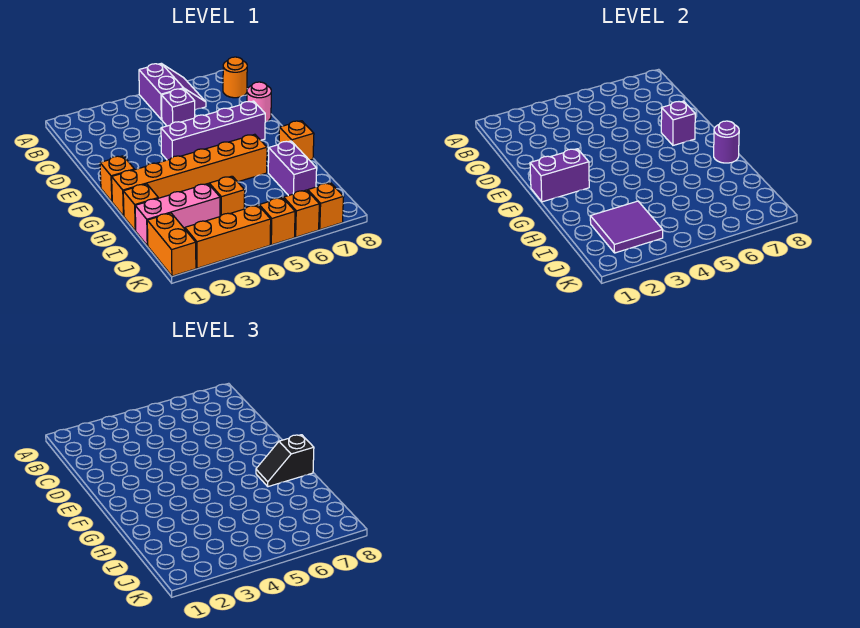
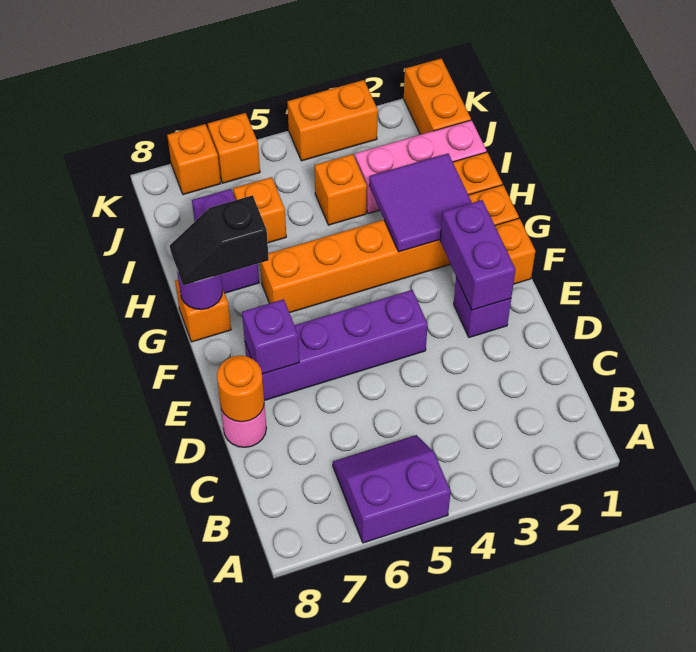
purple slope A5:B6 level 1 top 5 -> purple slope A5:B6 level 1 top A
orange round brick B8 level 1 -> orange round brick D8 level 2
purple brick C5 level 1 -> purple brick E2 level 1
purple brick F1:F2 level 2 -> purple brick E2:F2 level 2
black slope G7:G8 level 3 top 8 -> black slope G7:G8 level 3 top 7
purple tile I2:J3 level 2 -> purple tile G2:H3 level 2
orange brick K2:K4 level 1 -> orange brick K3:K4 level 1
orange brick K5 level 1 -> orange brick I6 level 1

